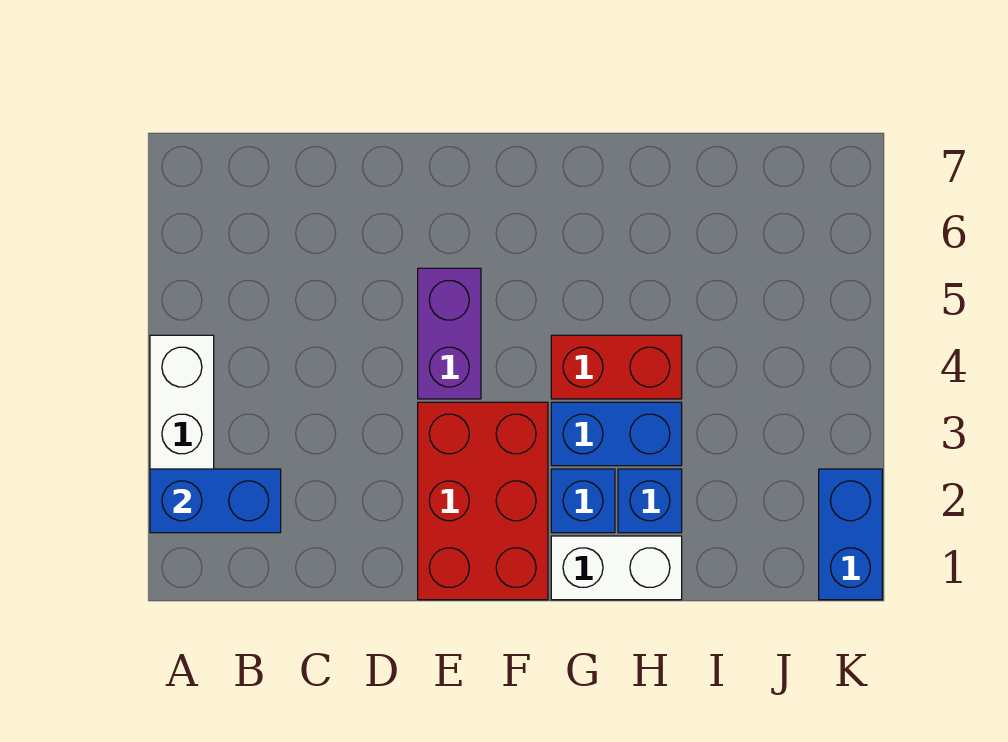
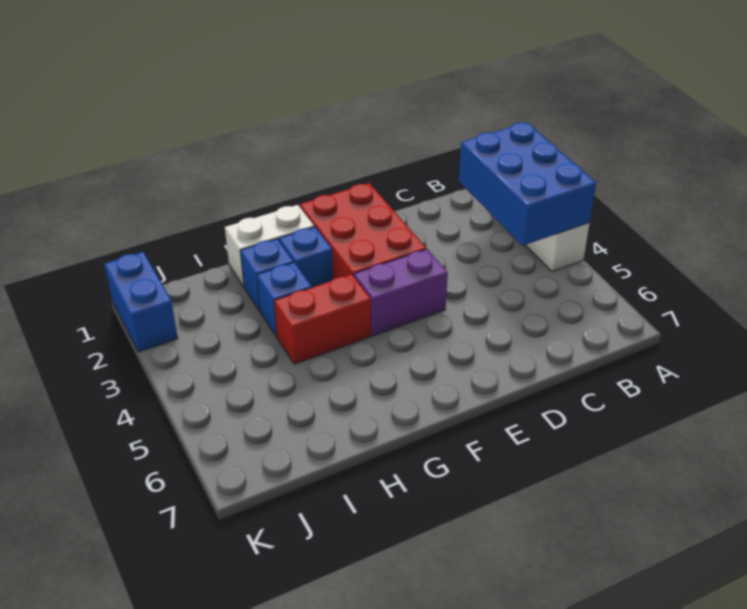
blue brick A2:B2 level 2 -> blue brick A2:B4 level 2
purple brick E4:E5 level 1 -> purple brick E4:F4 level 1
blue brick G3:H3 level 1 -> blue brick H3 level 1

